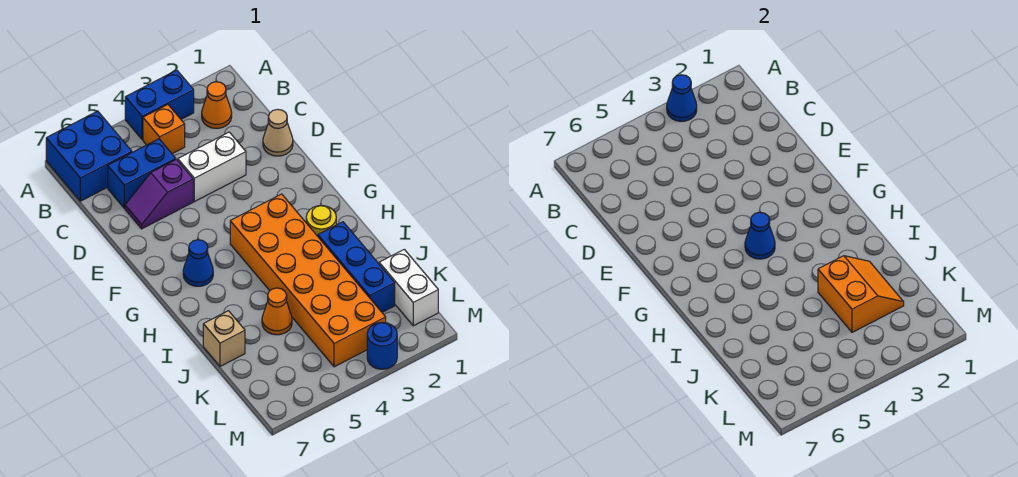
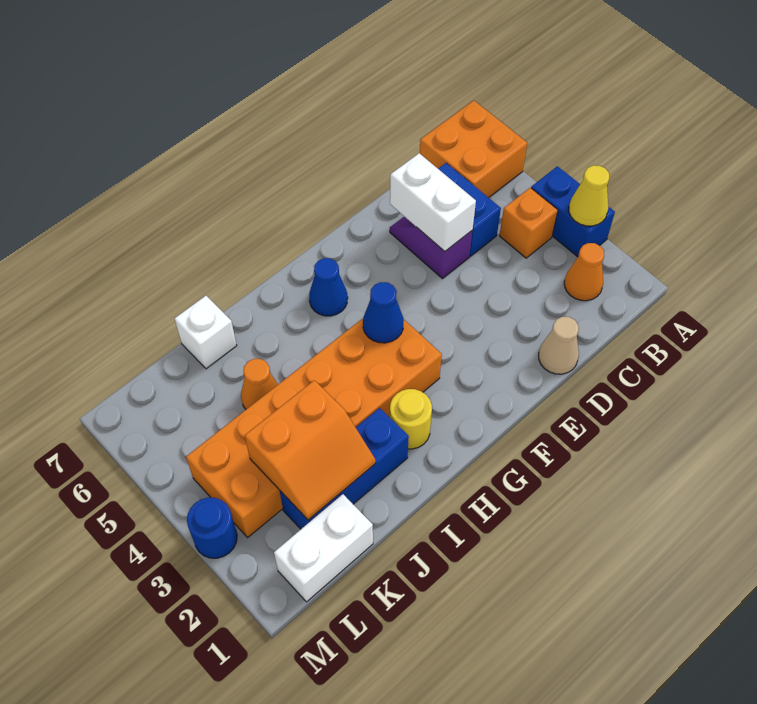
blue cone A3 level 2 -> yellow cone A3 level 2
blue brick A6:B7 level 1 -> orange brick A6:B7 level 1
white brick D3:D4 level 1 -> white brick D5:D6 level 2
tan brick J7 level 1 -> white brick J7 level 1

